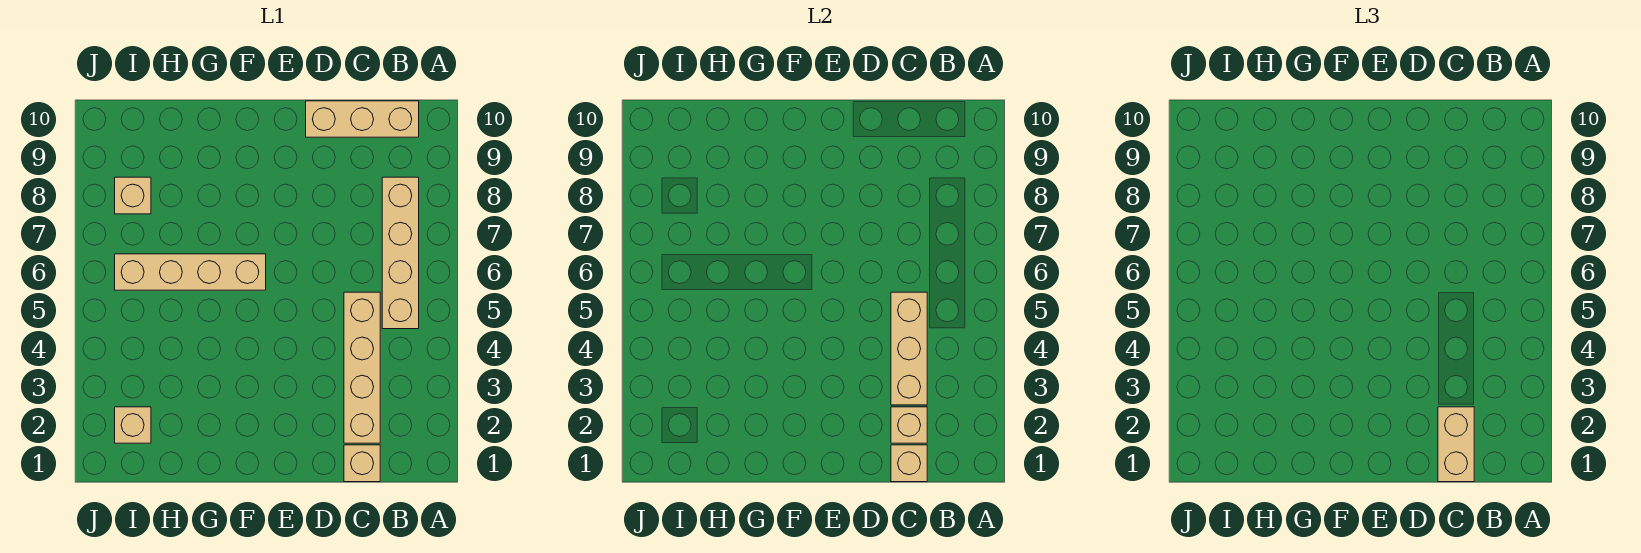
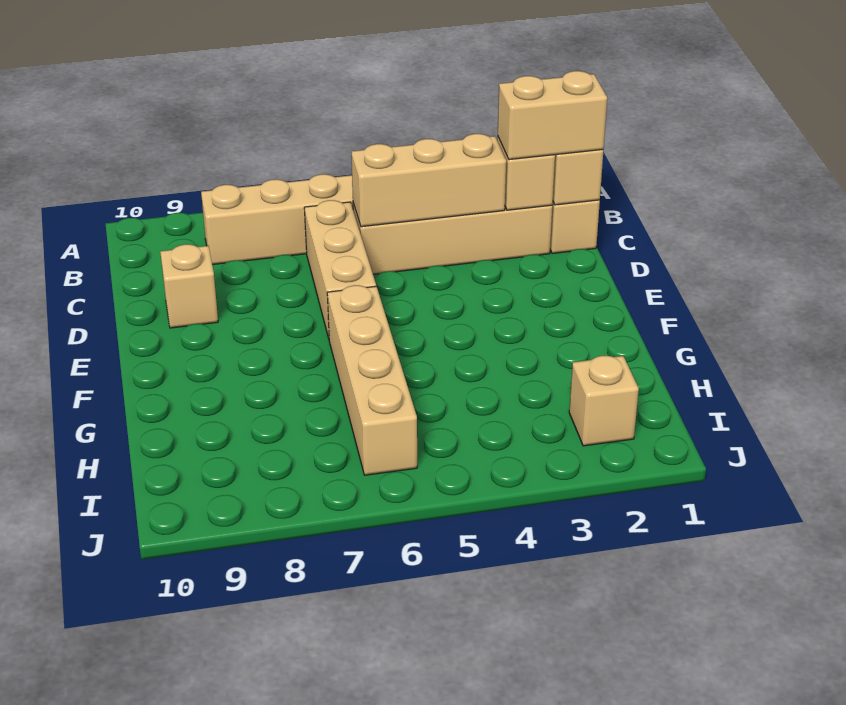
tan brick B10:D10 level 1 -> tan brick C6:E6 level 1
tan brick I8 level 1 -> tan brick D9 level 1

